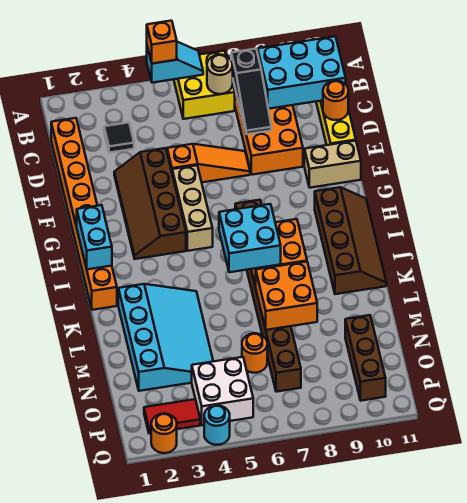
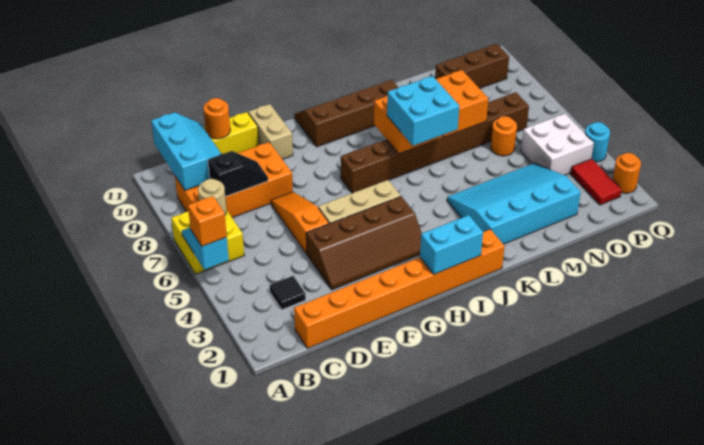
black slope B8:D8 level 2 top B -> black slope C8:D8 level 2 top C
cyan brick B9:C11 level 2 -> cyan slope B9:C11 level 2 top B

